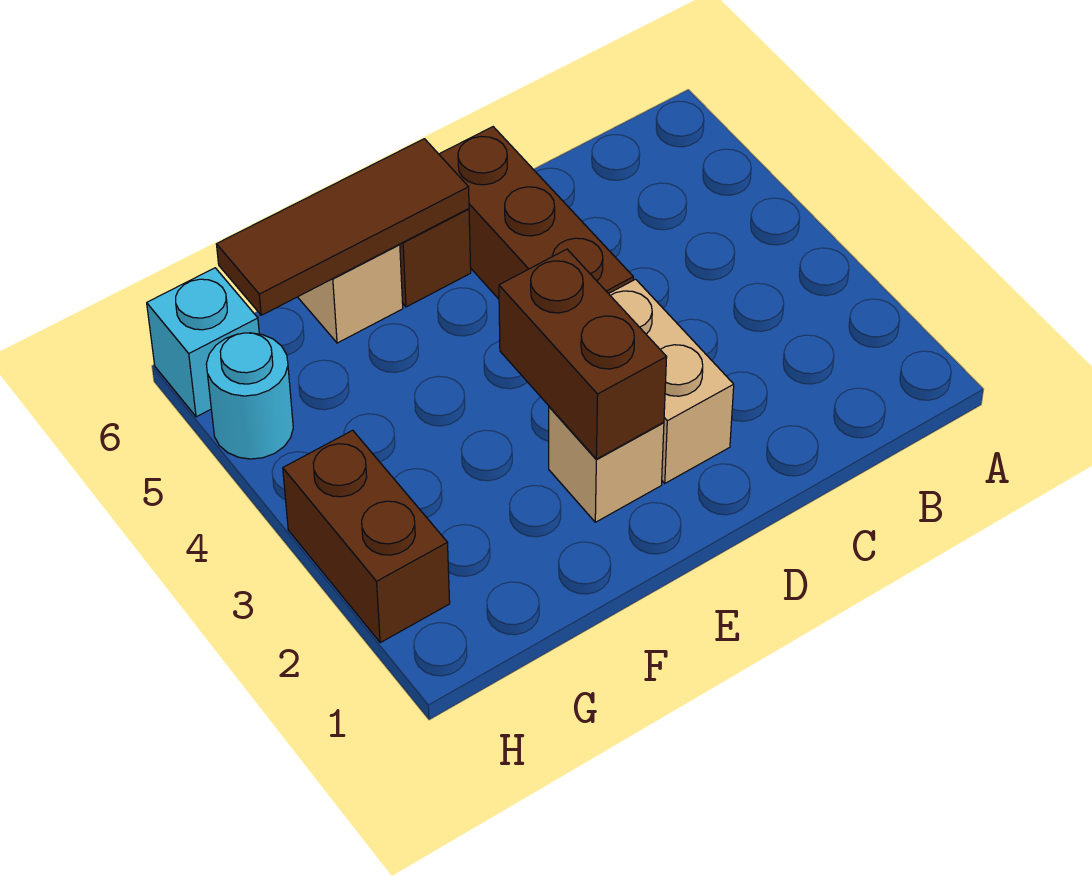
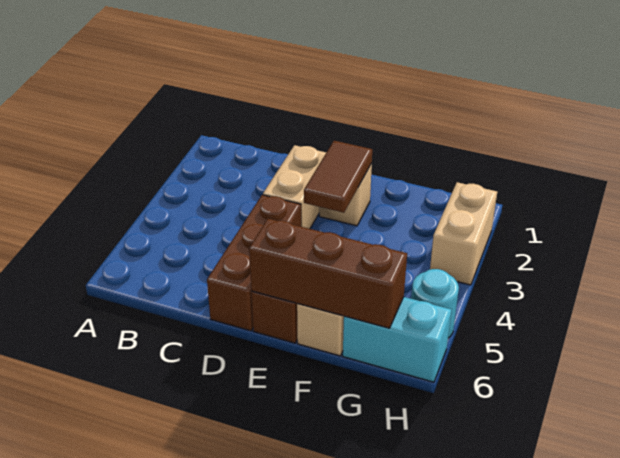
brown brick E2:E3 level 2 -> brown tile E2:E3 level 2
brown tile E6:G6 level 2 -> brown brick E6:G6 level 2
brown brick H2:H3 level 1 -> tan brick H2:H3 level 1
cyan brick H6 level 1 -> cyan brick G6:H6 level 1

